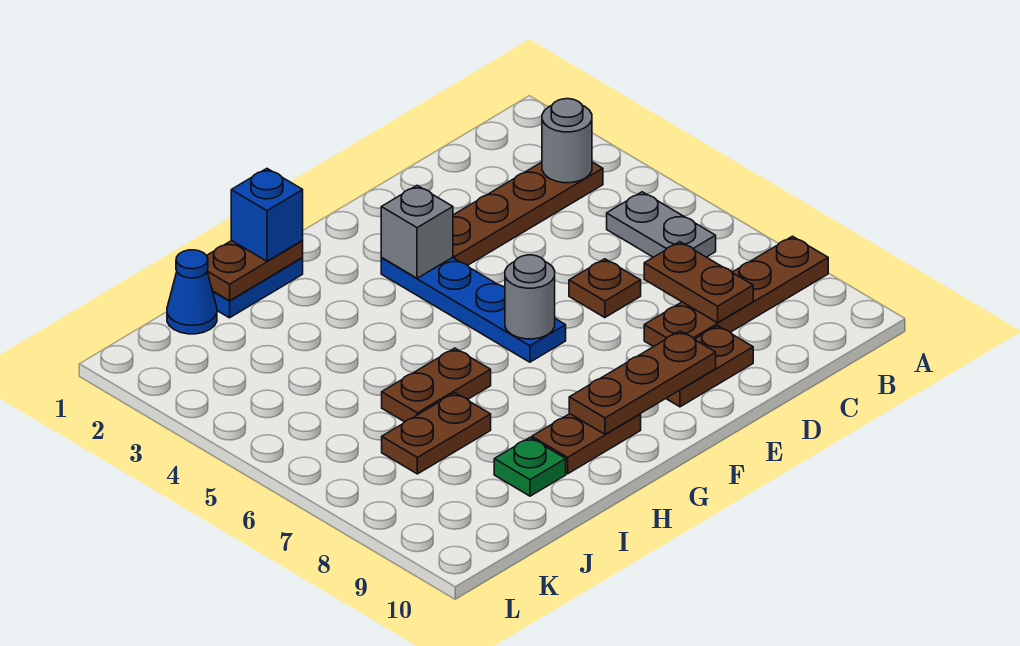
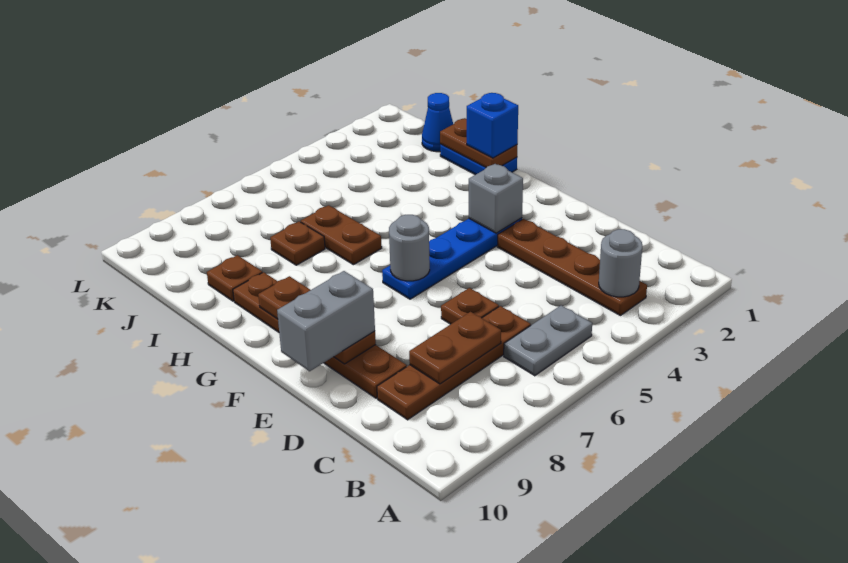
brown plate A8:D8 level 1 -> brown plate C6:C9 level 1
none -> grey brick E9:E10 level 3
brown plate I7:J7 level 1 -> brown plate I7 level 1
green plate I9 level 1 -> brown plate I9 level 1

